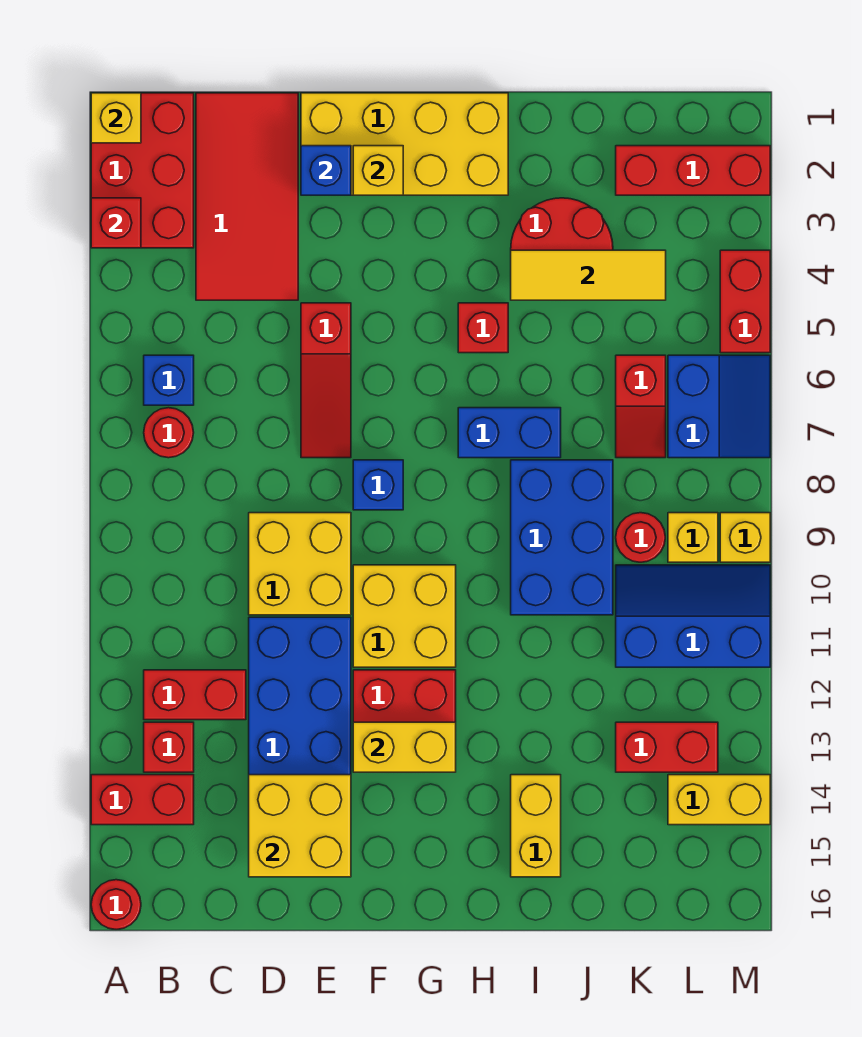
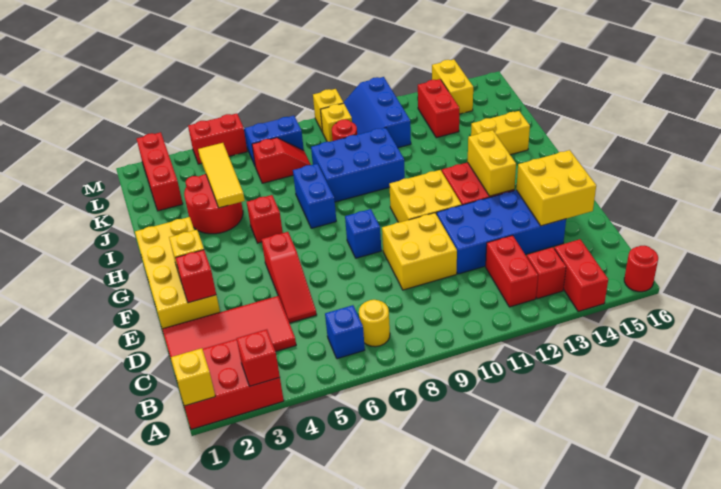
red round brick B7 level 1 -> yellow round brick B7 level 1
blue brick E2 level 2 -> red brick E2 level 2
red slope E5:E7 level 1 top 5 -> red slope D5:F5 level 1 top F

